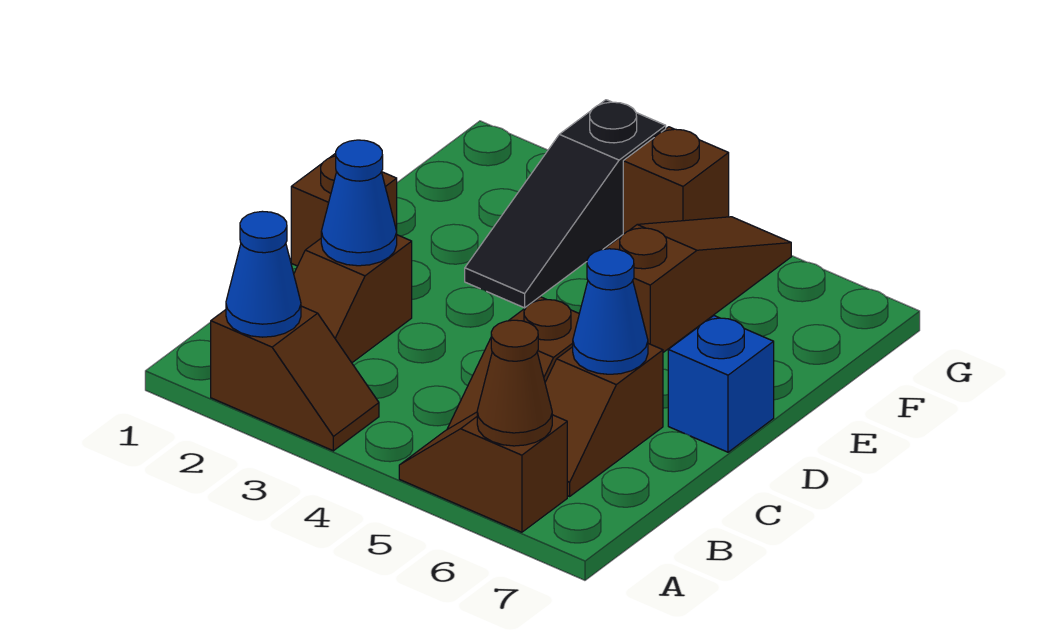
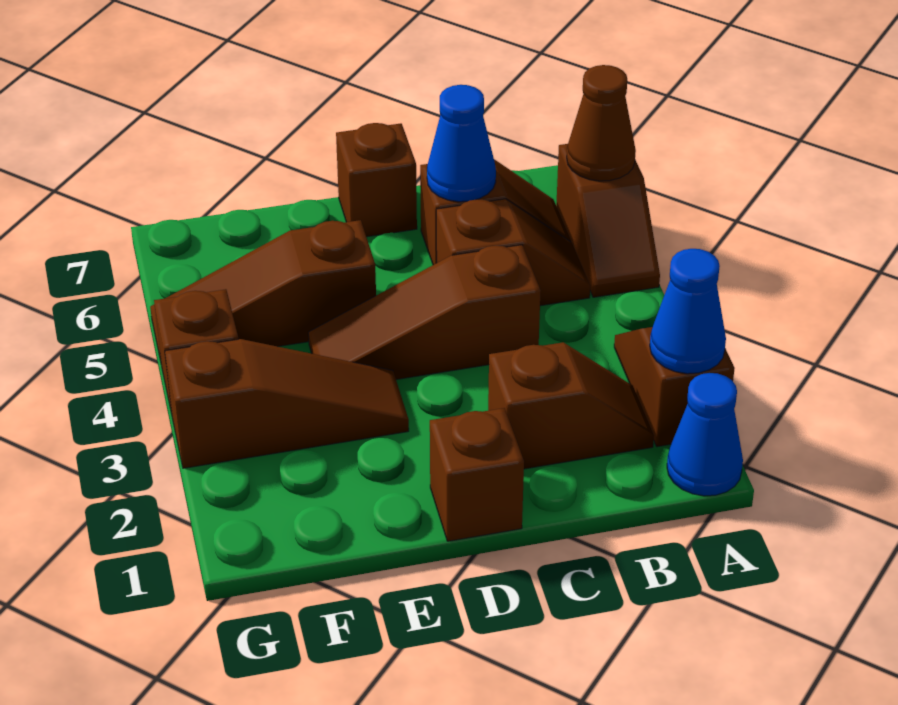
blue cone C2 level 2 -> blue cone A1 level 1
none -> brown slope C4:E4 level 1 top C
blue brick D7 level 1 -> brown brick D7 level 1
black slope E3:G3 level 1 top G -> brown slope E3:G3 level 1 top G

